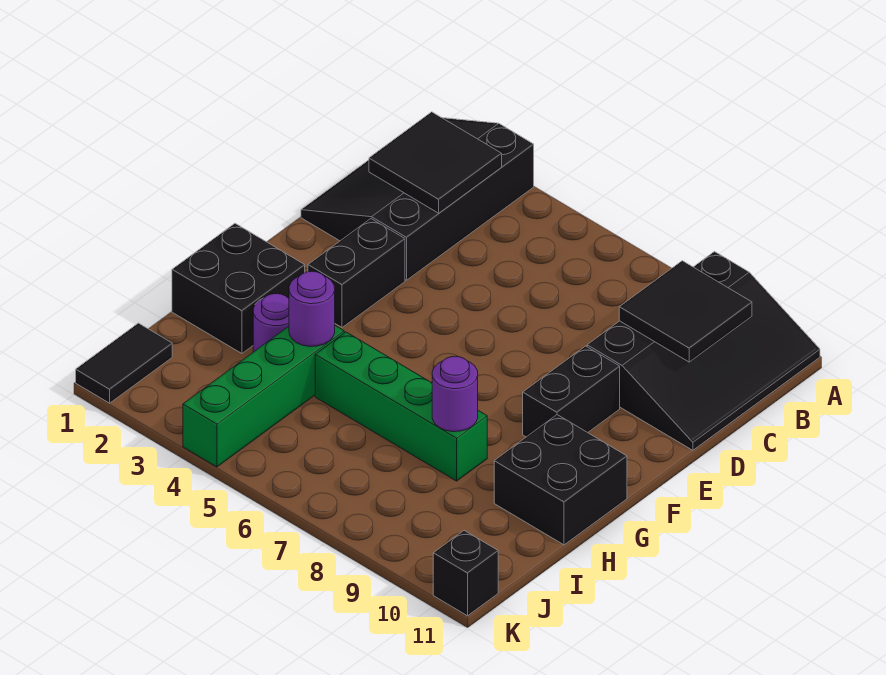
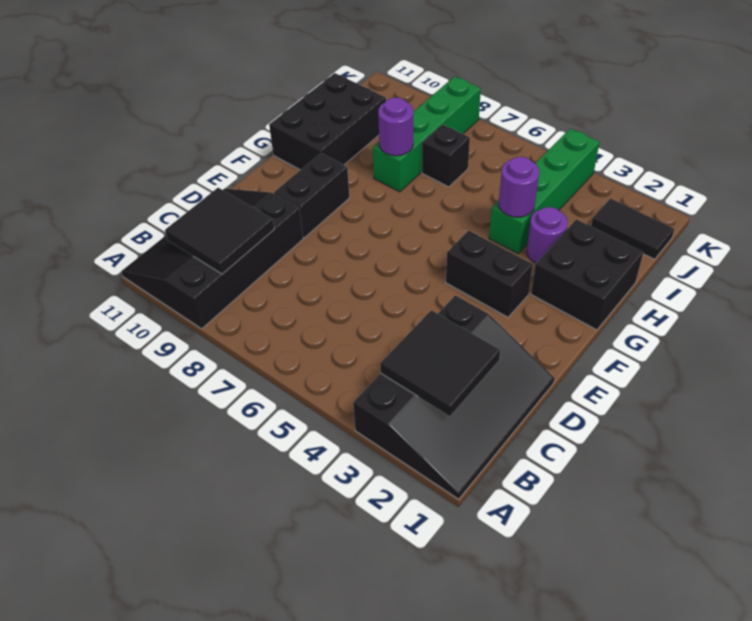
black brick E3:F3 level 1 -> black brick F3:F4 level 1
black brick G10:H11 level 1 -> black brick G10:I11 level 1
green brick H5:H8 level 1 -> green brick H8:K8 level 1
black tile J1:K1 level 1 -> black tile J1:J2 level 1
black brick K11 level 1 -> black brick I7 level 1

